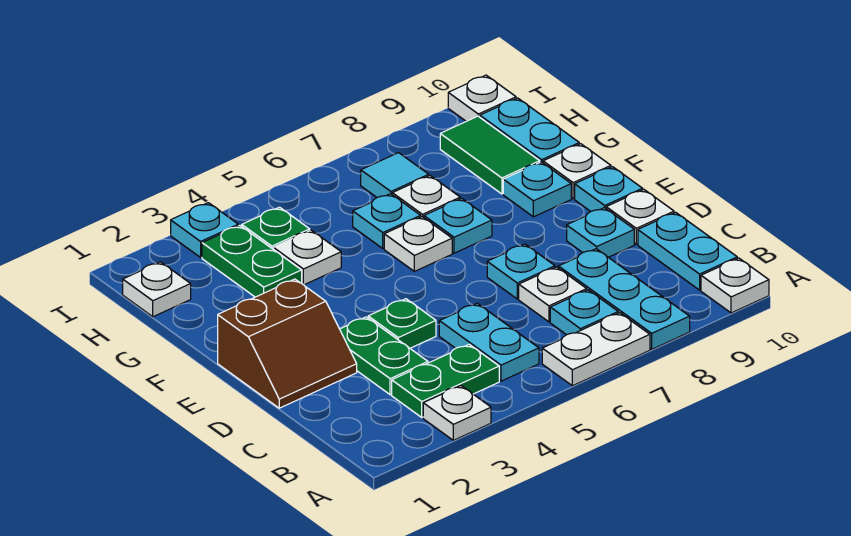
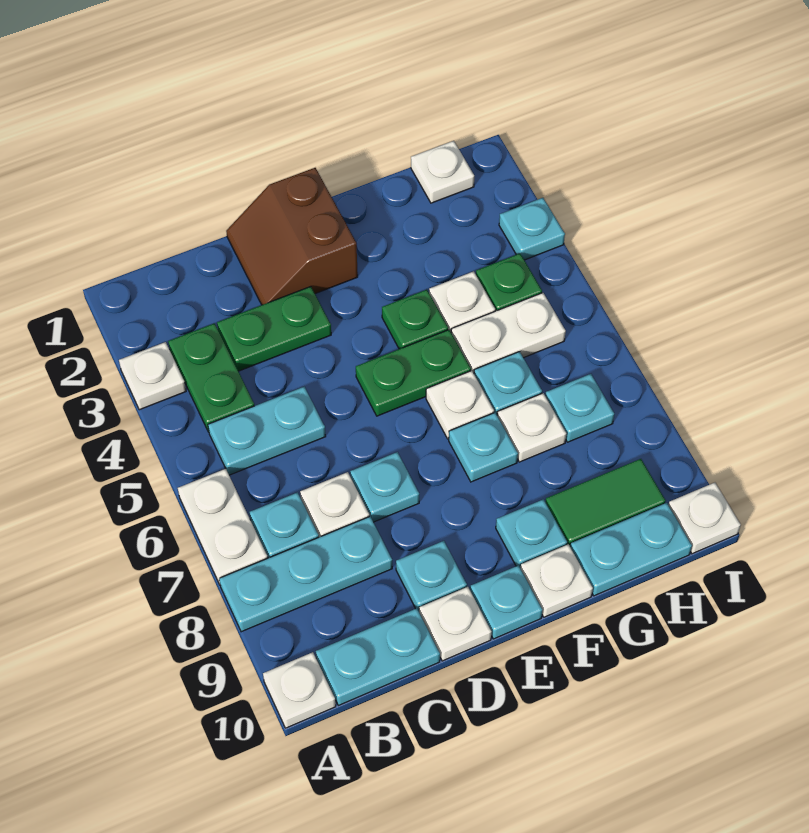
green plate D4 level 1 -> green plate F4 level 1
green plate G3:H3 level 1 -> green plate E5:F5 level 1
none -> white plate G5:H5 level 1
cyan tile H7 level 1 -> cyan plate H7 level 1

